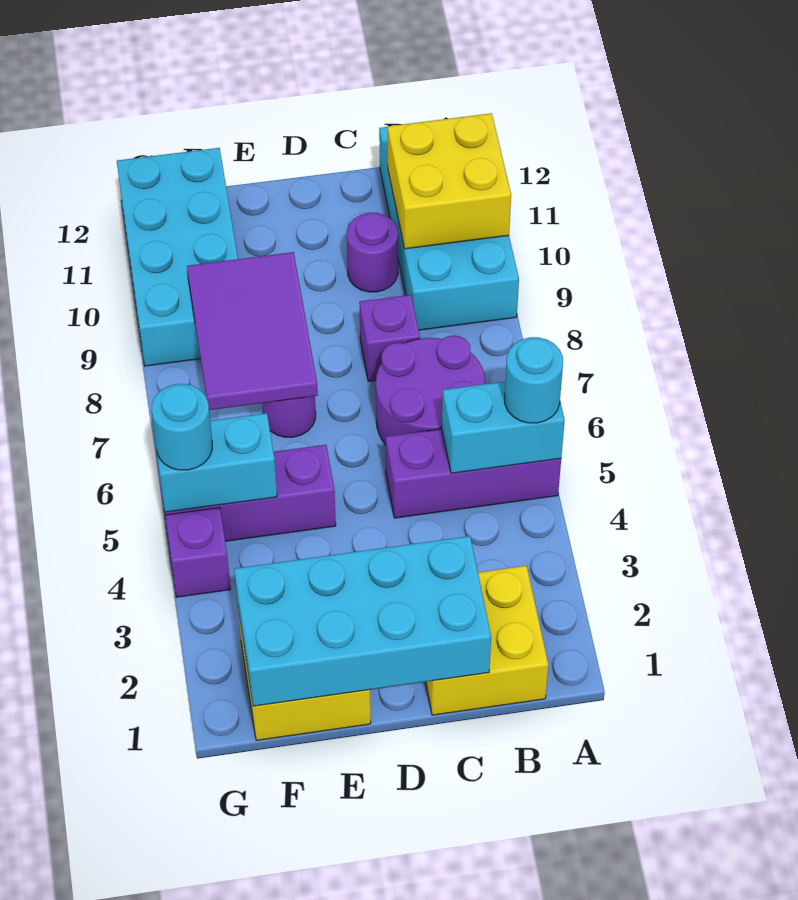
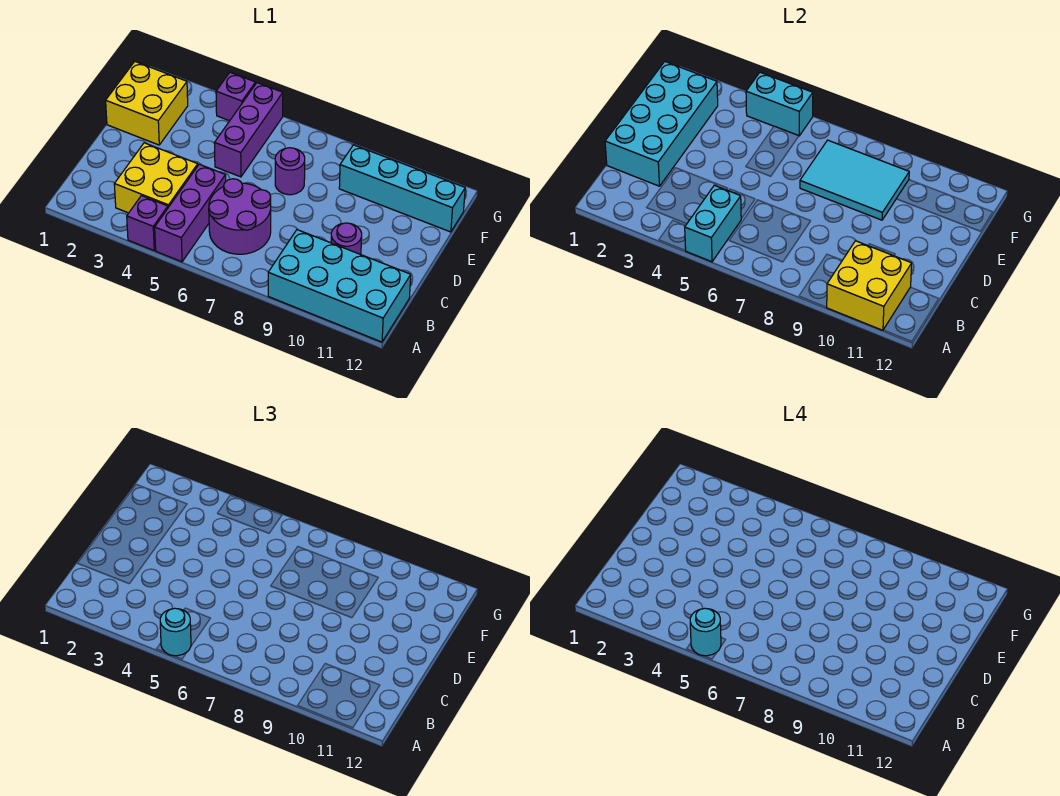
yellow brick B1:C2 level 1 -> yellow brick B3:C4 level 1
purple brick C8 level 1 -> purple brick A4 level 1
purple tile E7:F9 level 2 -> cyan tile E7:F9 level 2
cyan brick F5:G5 level 2 -> cyan brick G4:G5 level 2
cyan brick F9:G12 level 1 -> cyan brick F9:F12 level 1
cyan round brick G5 level 3 -> cyan round brick A5 level 4

